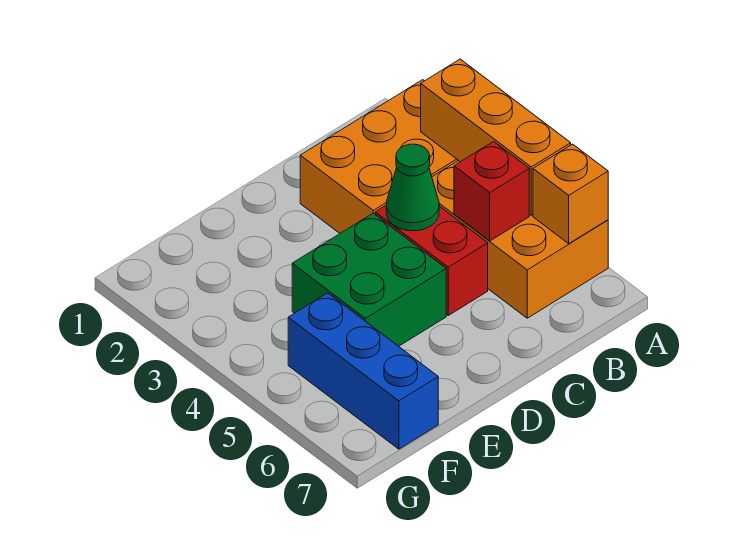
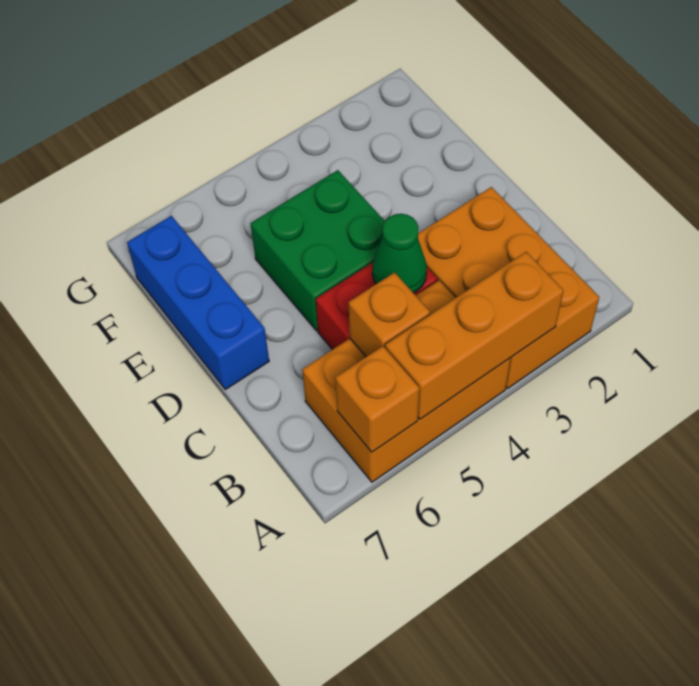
red brick B5 level 2 -> orange brick B5 level 2
blue brick F5:F7 level 1 -> blue brick D7:F7 level 1

